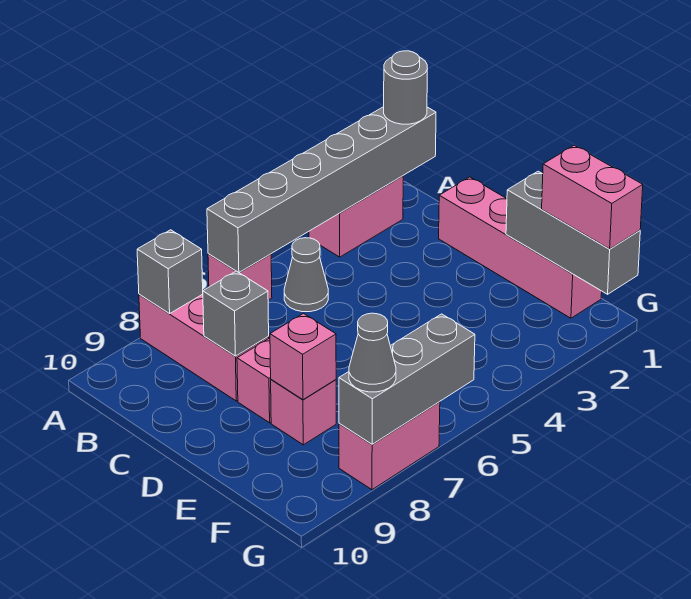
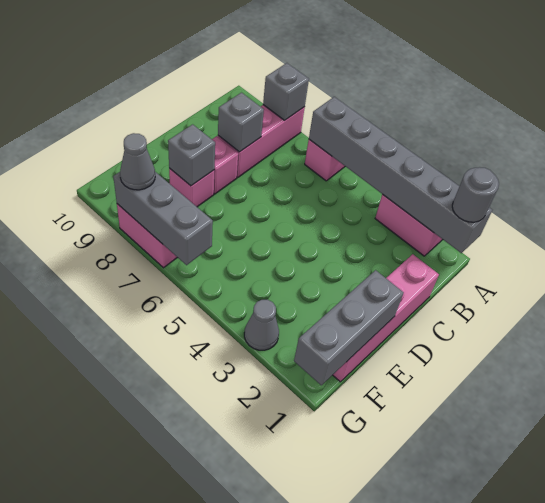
grey cone B5 level 1 -> grey cone G3 level 1
pink brick E8 level 2 -> grey brick E8 level 2
pink brick F1:G1 level 3 -> none

